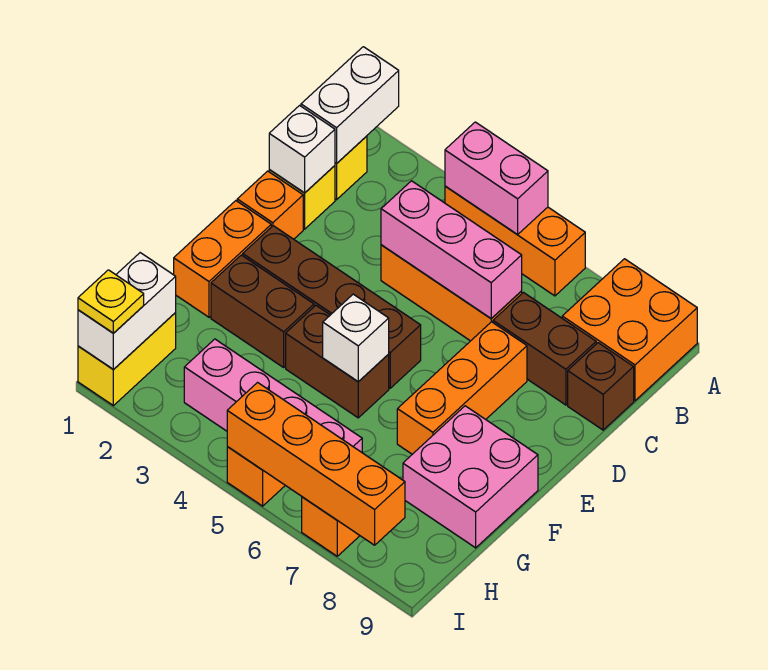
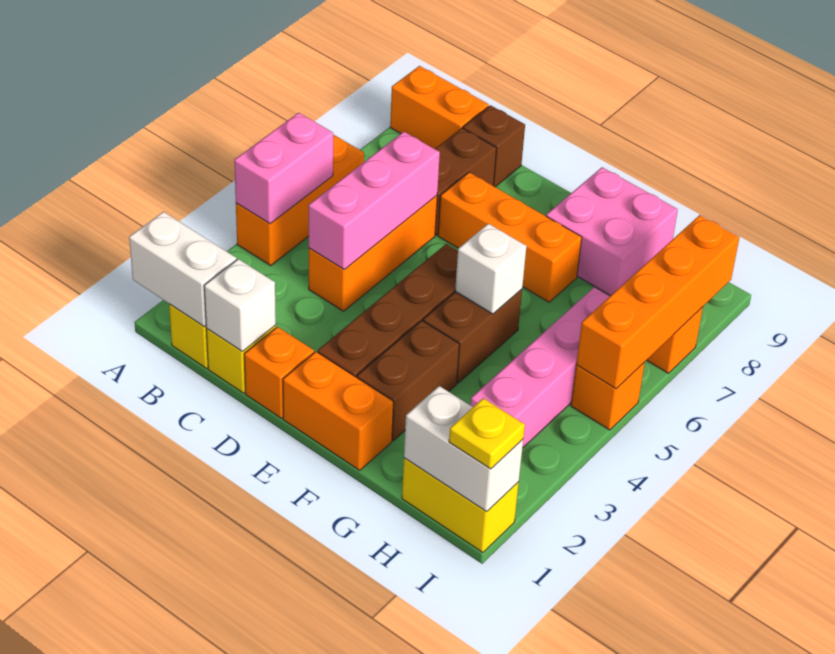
orange brick A8:B9 level 1 -> orange brick A9:B9 level 1

